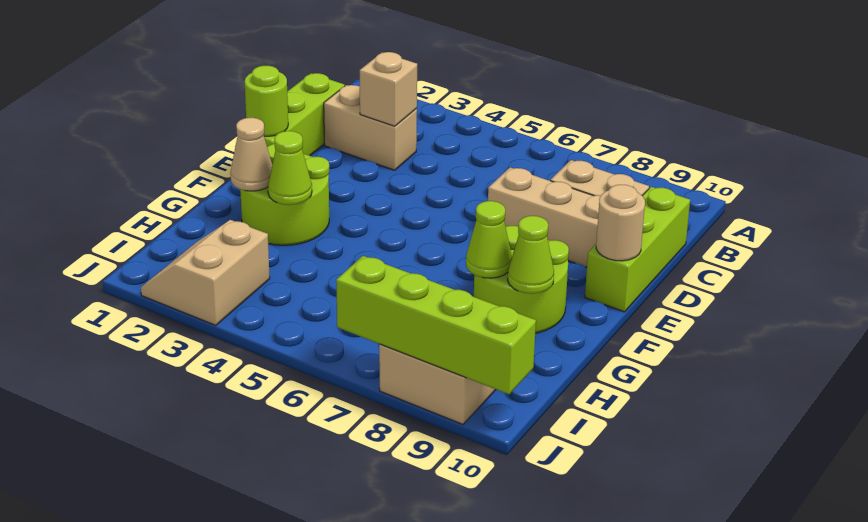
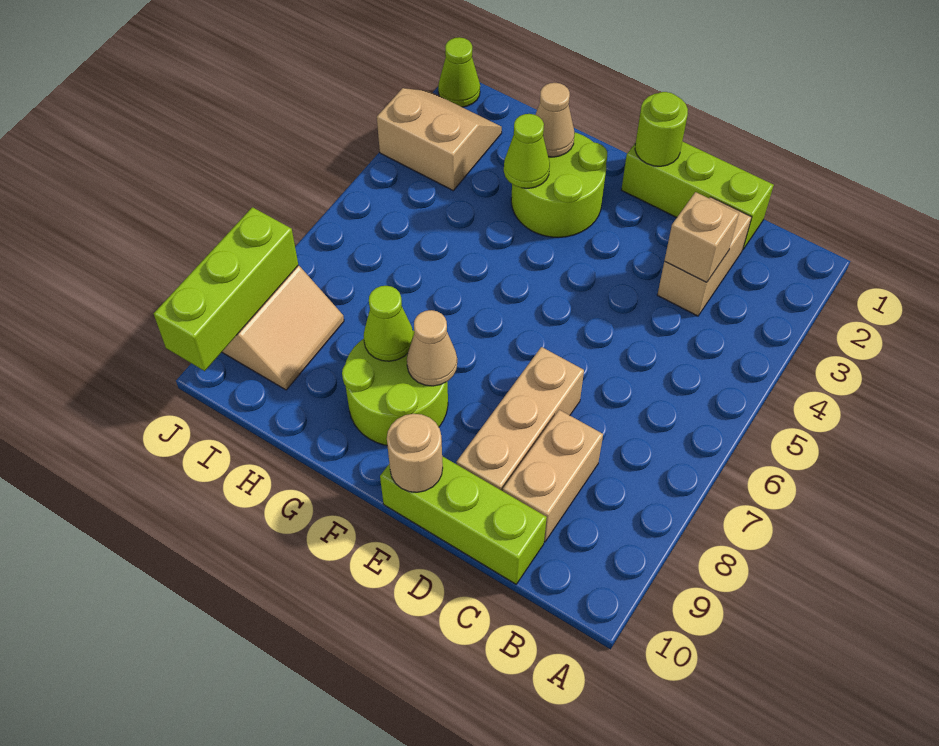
none -> tan cone F8 level 2
lime cone G9 level 2 -> lime cone J1 level 1
lime brick J7:J10 level 2 -> lime brick J8:J10 level 2

